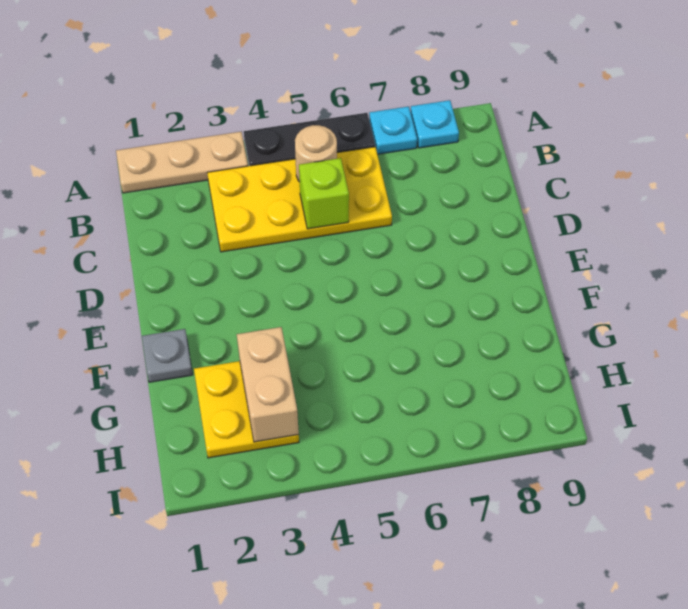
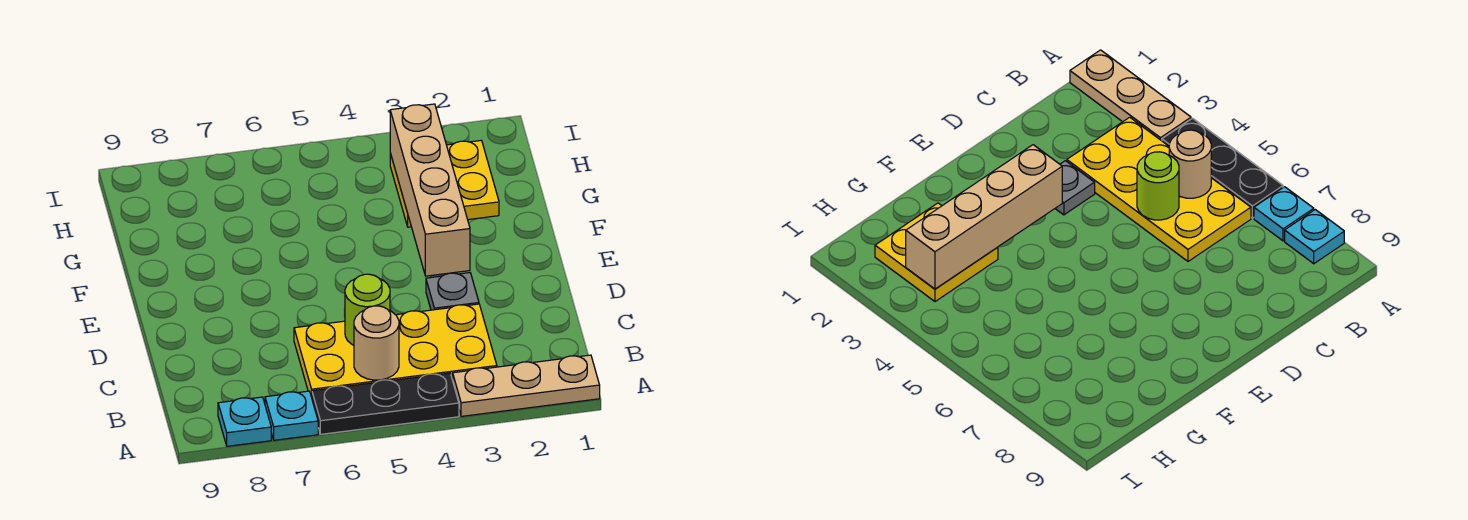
lime brick C5 level 2 -> lime round brick C5 level 2
grey plate F1 level 1 -> grey plate D3 level 1
tan brick G3:H3 level 2 -> tan brick E3:H3 level 2

